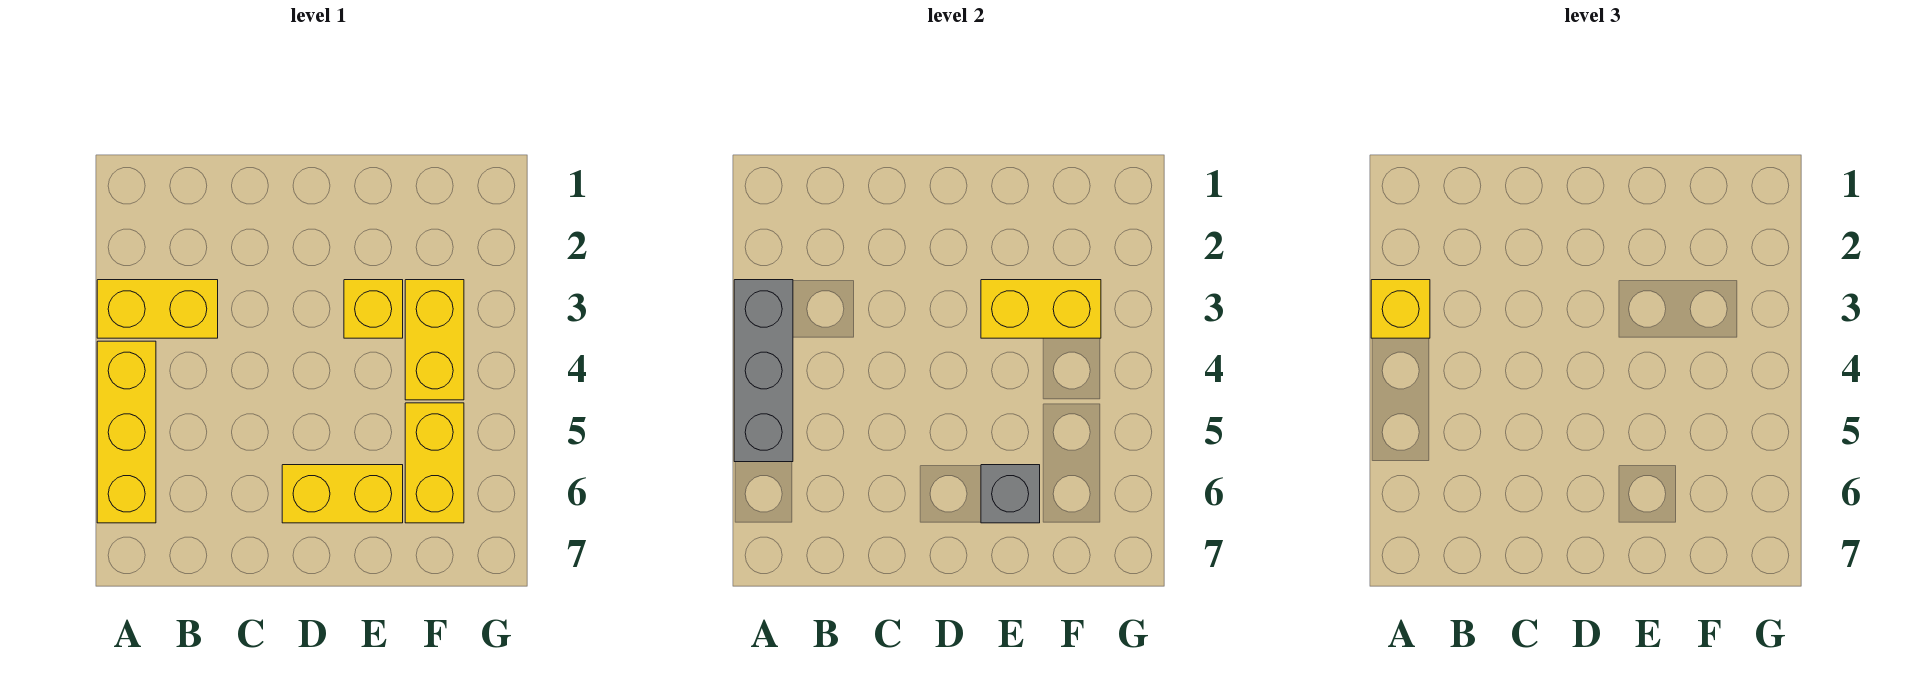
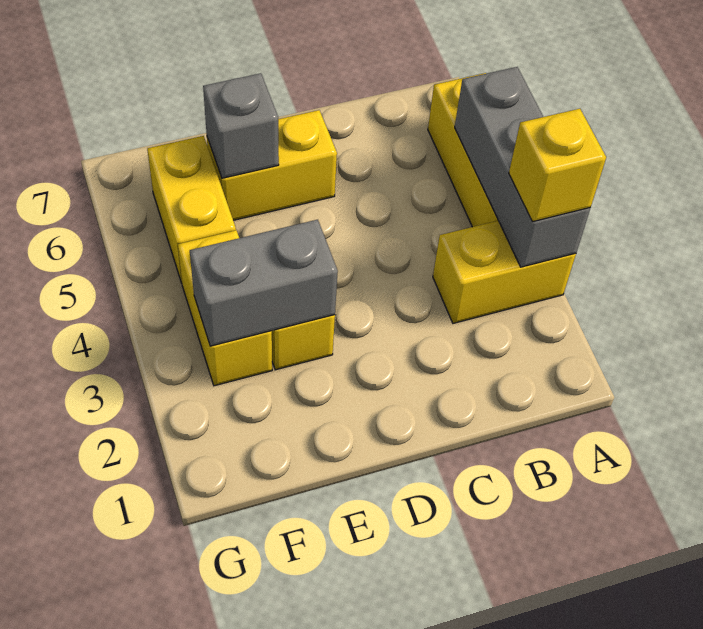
yellow brick E3:F3 level 2 -> grey brick E3:F3 level 2

